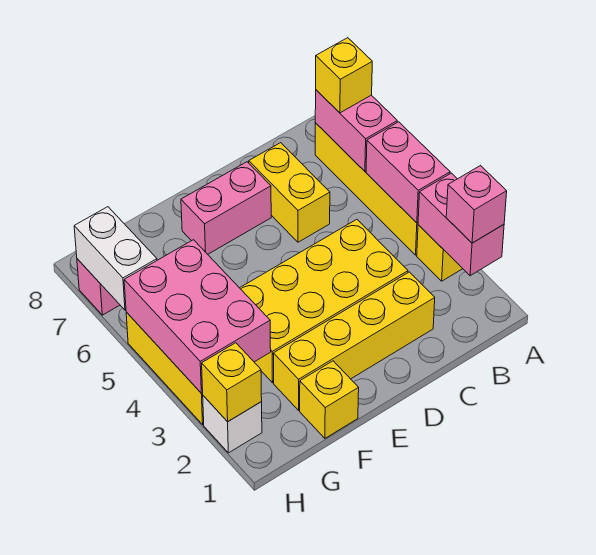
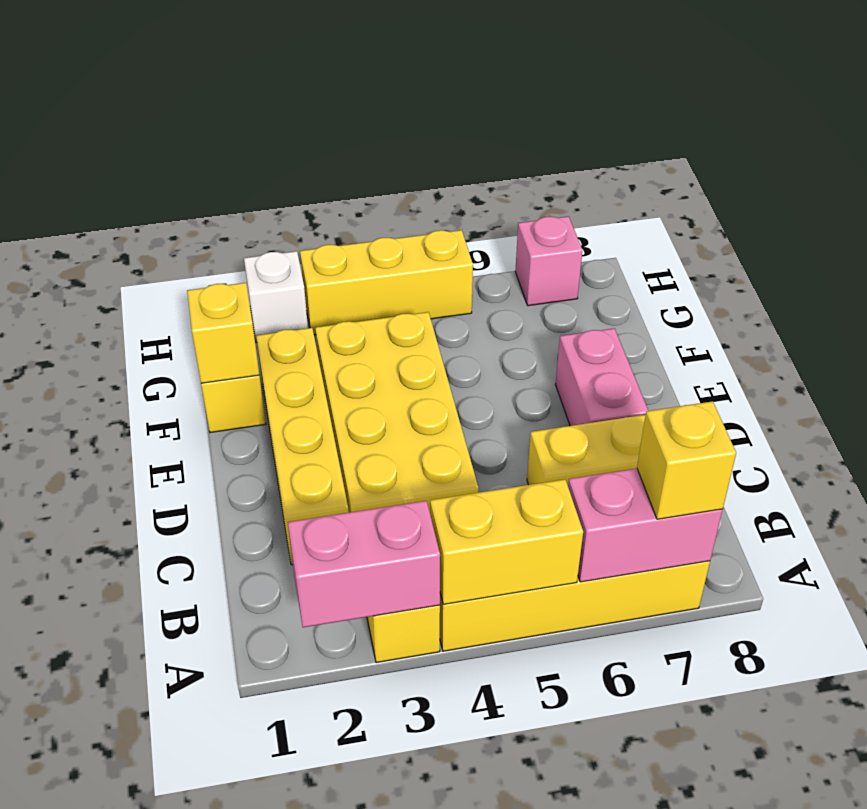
pink brick A2 level 3 -> none
pink brick A4:A5 level 2 -> yellow brick A4:A5 level 2
pink brick G3:H5 level 2 -> none
yellow brick H2 level 2 -> yellow brick F1 level 2
white brick H6:H7 level 2 -> none

